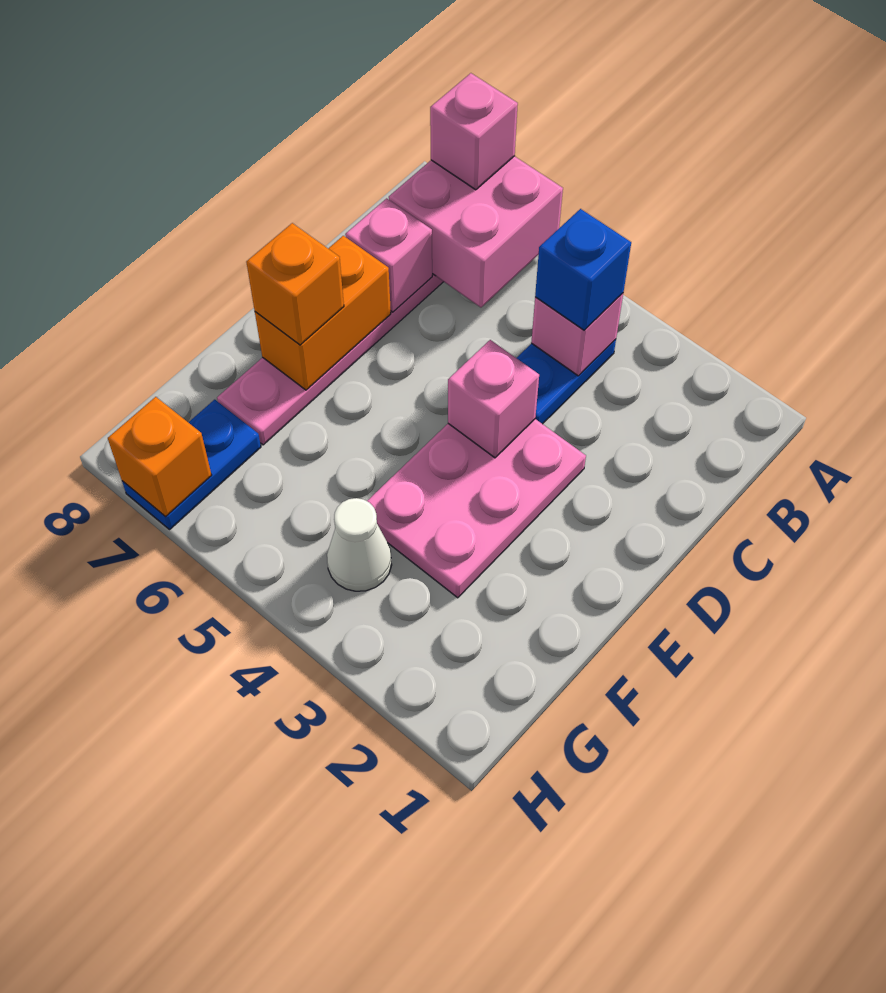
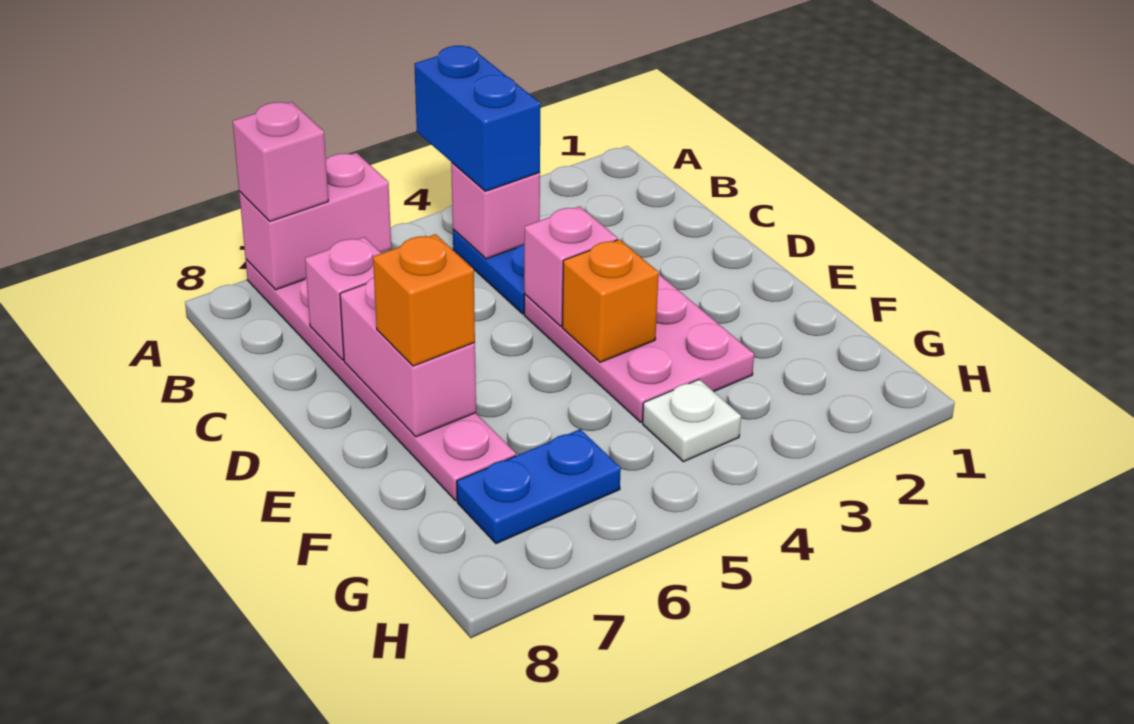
pink brick A6:B7 level 2 -> pink brick A6:A7 level 2
blue brick B4 level 3 -> blue brick A4:B4 level 3
orange brick D7:E7 level 2 -> pink brick D7:E7 level 2
white cone G4 level 1 -> white plate G4 level 1
blue plate G7:H7 level 1 -> blue plate G6:G7 level 1
orange brick H7 level 2 -> orange brick E4 level 2

